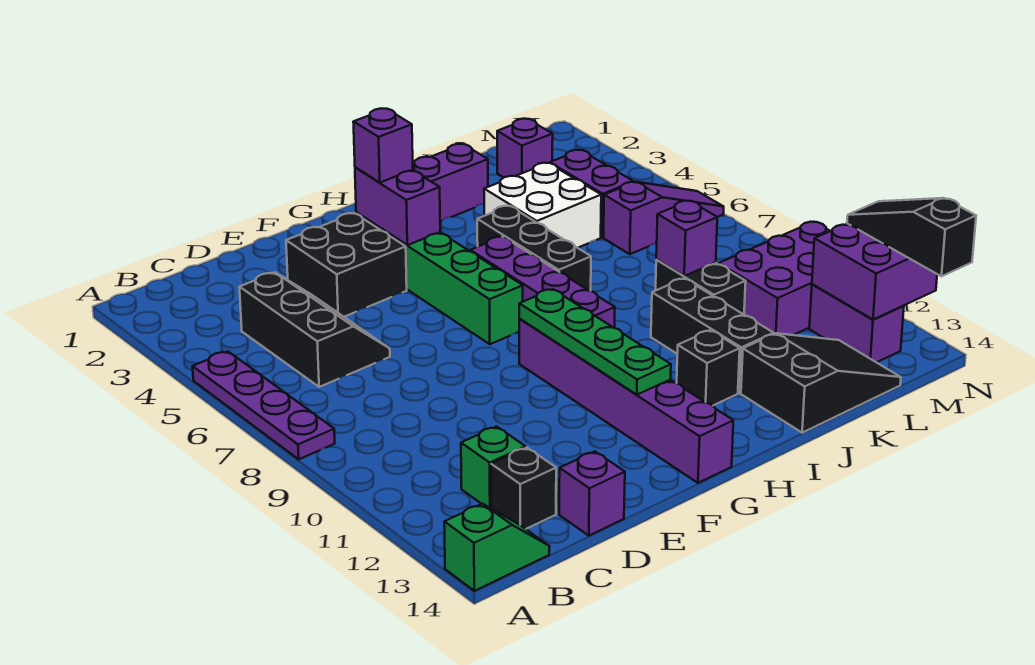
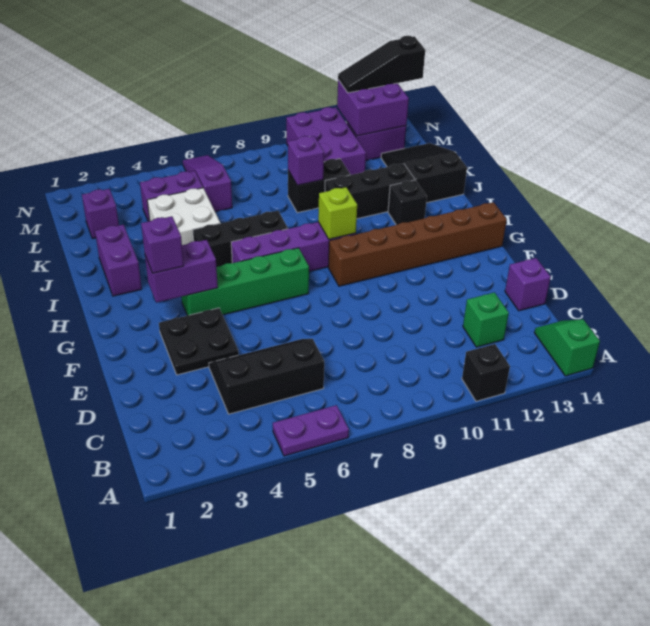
purple plate A5:A8 level 1 -> purple plate A5:A6 level 1
black brick C13 level 1 -> black brick A11 level 1
black brick E3:F4 level 1 -> black plate E3:F4 level 1
purple brick G9:G14 level 1 -> brown brick G9:G14 level 1
green plate G9:G12 level 2 -> none
none -> lime brick H9 level 2

